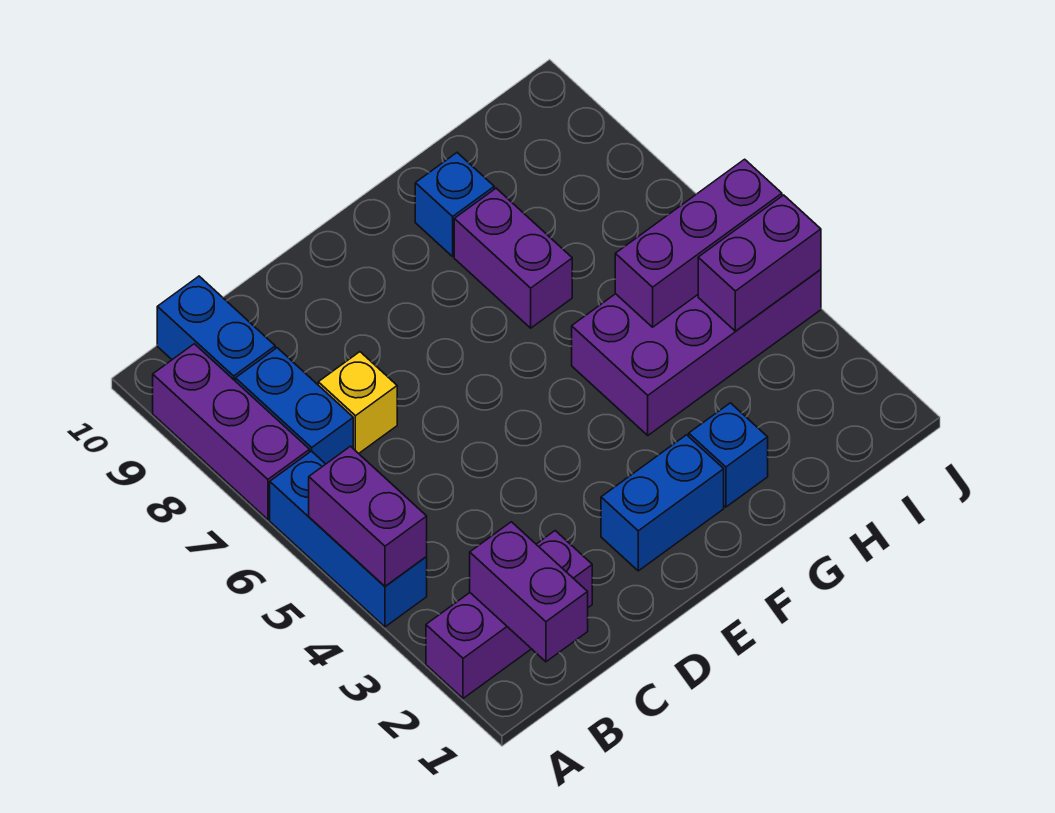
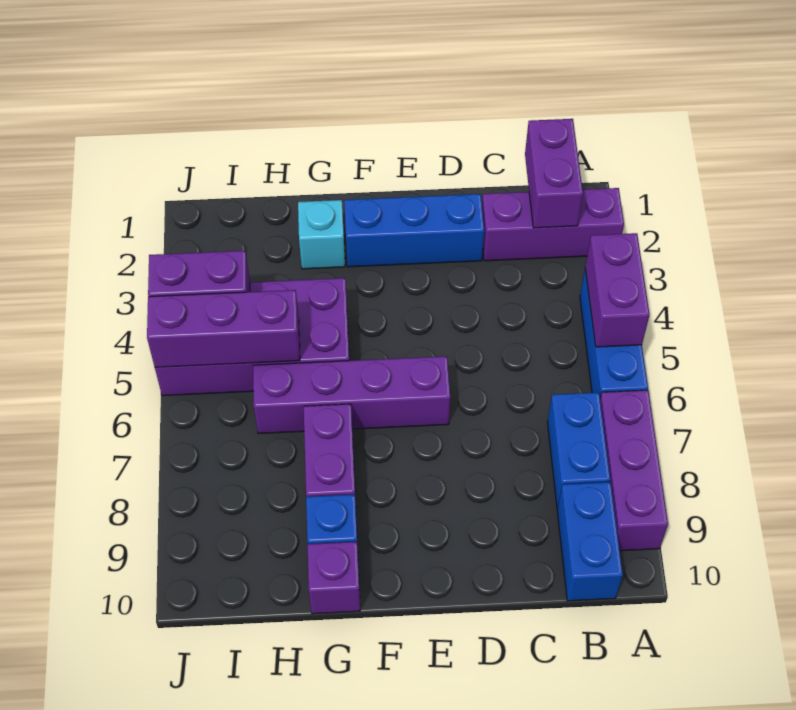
yellow brick C7 level 1 -> none
blue brick E2:F2 level 1 -> blue brick D2:F2 level 1
none -> purple brick E6:H6 level 1
blue brick G2 level 1 -> cyan brick G2 level 1
none -> purple brick G10 level 1

